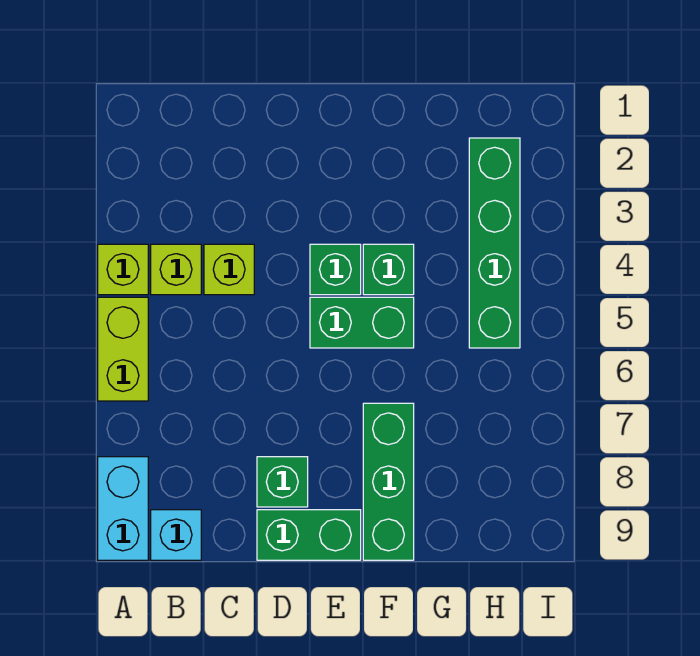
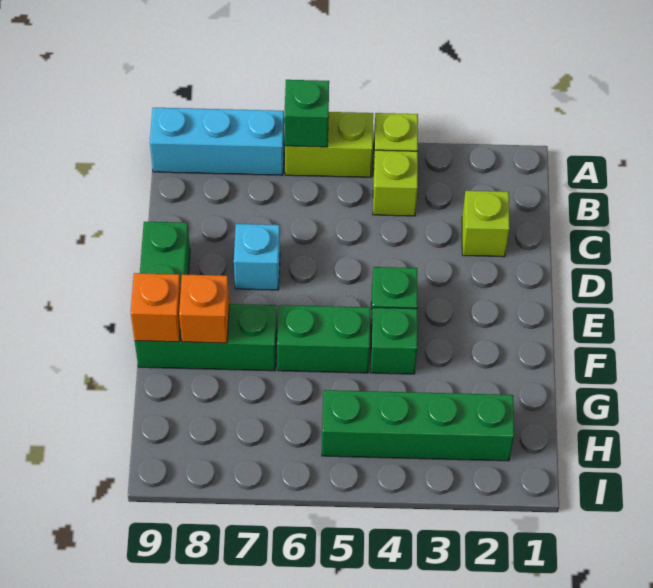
cyan brick A8:A9 level 1 -> cyan brick A7:A9 level 1
cyan brick B9 level 1 -> cyan brick D7 level 1
lime brick C4 level 1 -> lime brick C2 level 1
green brick D8 level 1 -> green brick A6 level 2
green brick E5:F5 level 1 -> green brick F5:F6 level 1
none -> orange brick F8 level 2
none -> orange brick F9 level 2

